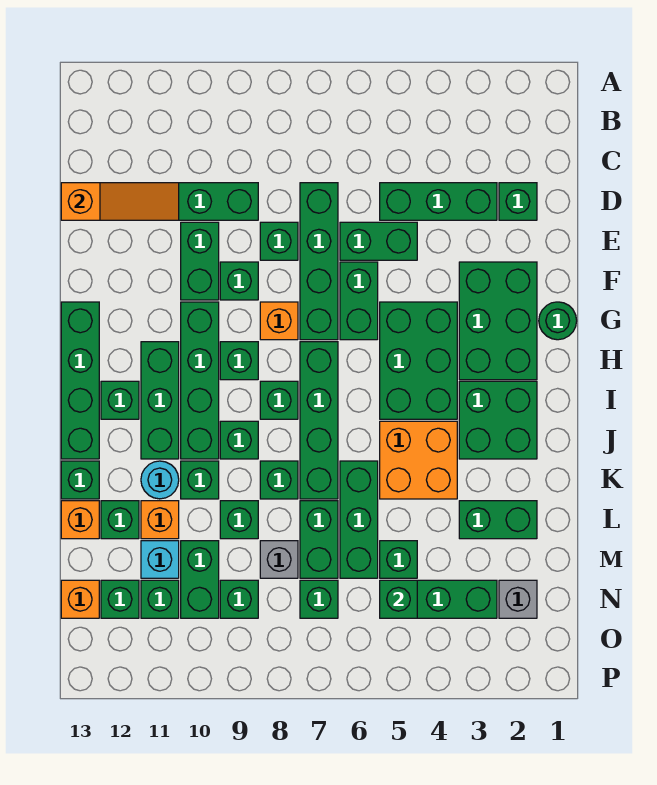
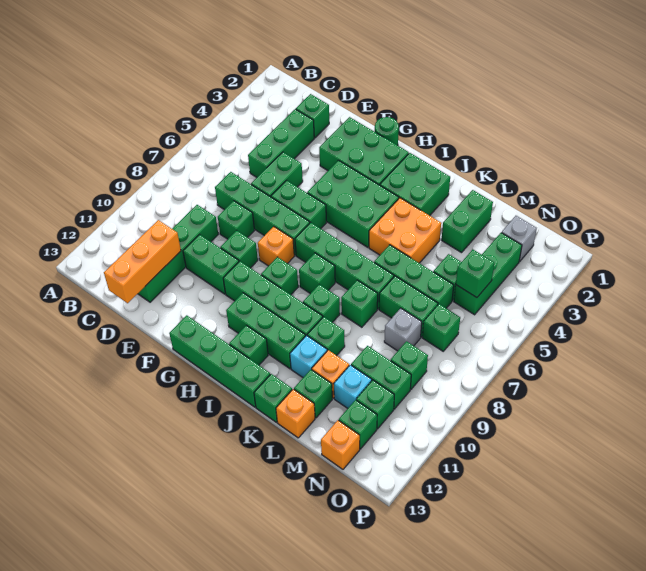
orange slope D11:D13 level 2 top 13 -> orange brick D11:D13 level 2
cyan round brick K11 level 1 -> cyan brick K11 level 1
green brick L9 level 1 -> none

